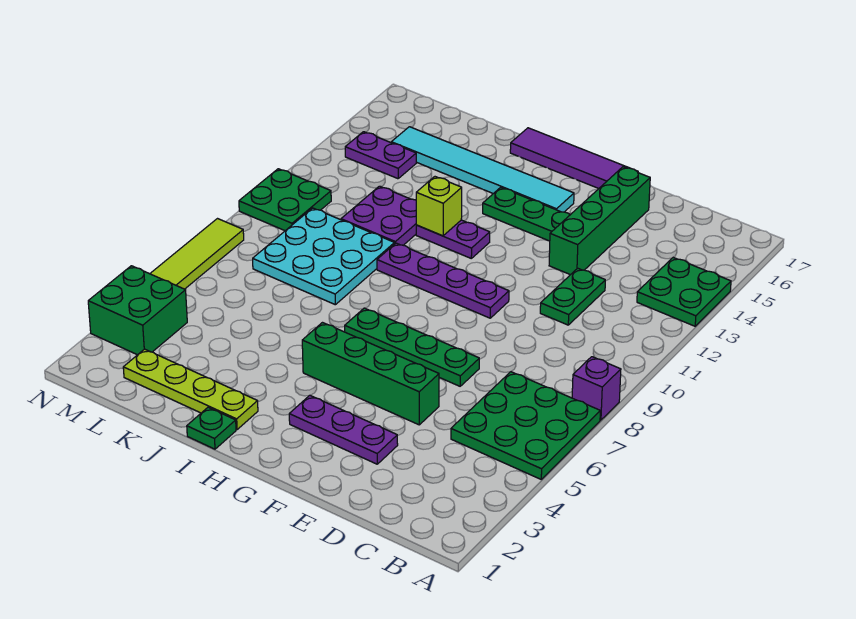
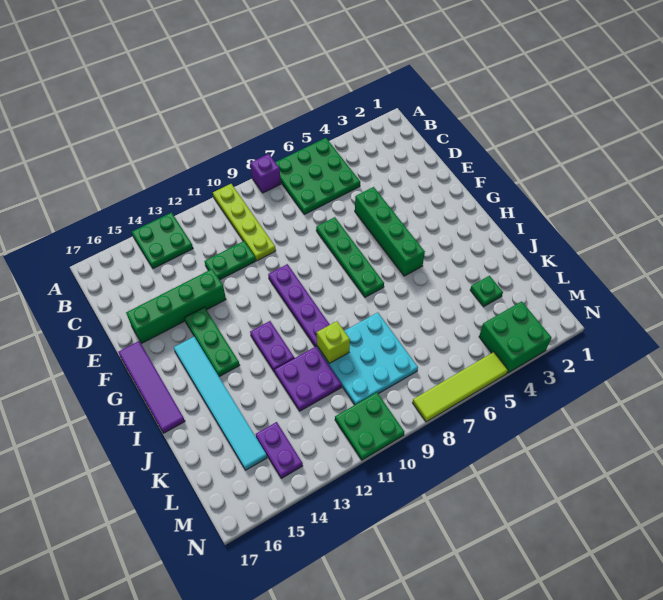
purple plate E3:G3 level 1 -> none
green plate I1 level 1 -> green plate K3 level 1
lime plate I2:L2 level 1 -> lime plate A10:D10 level 1
lime brick I12 level 2 -> lime brick J10 level 2

